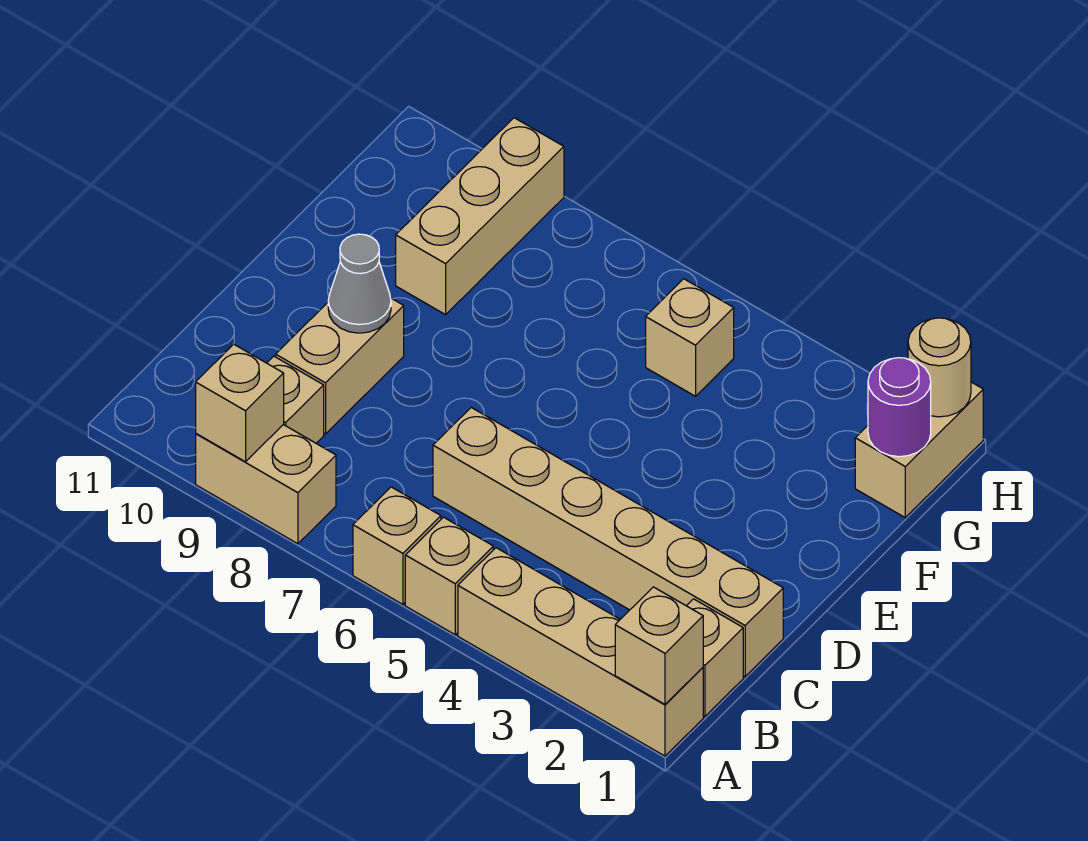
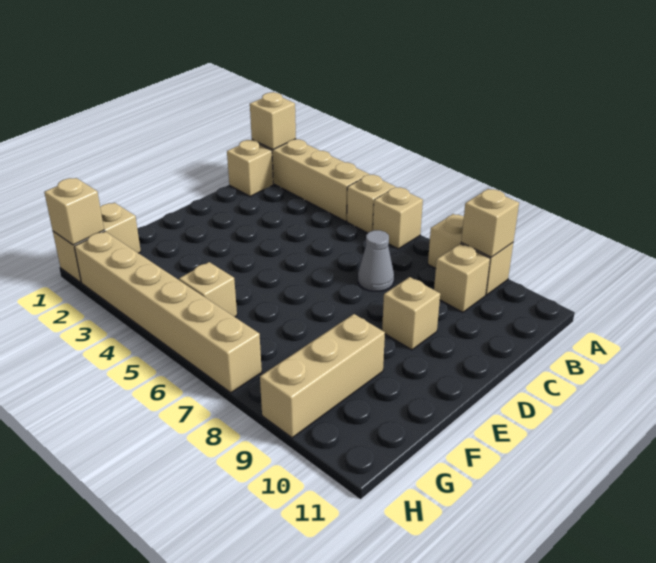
tan brick C1:C6 level 1 -> tan brick H2:H7 level 1
tan brick C9:D9 level 1 -> tan brick D9 level 1
grey cone D9 level 2 -> grey cone C7 level 1
purple round brick G1 level 2 -> none
tan round brick H1 level 2 -> tan brick H1 level 2

